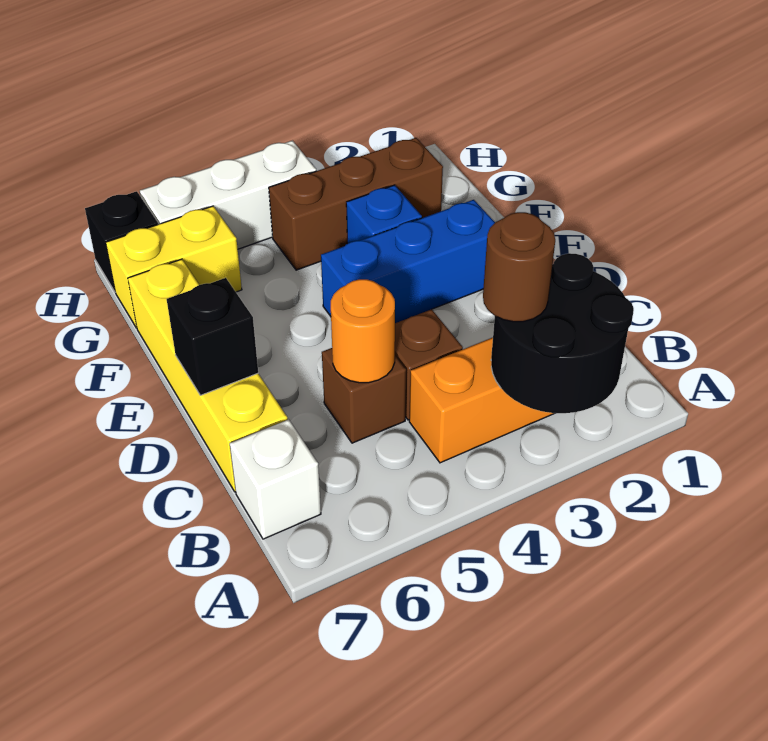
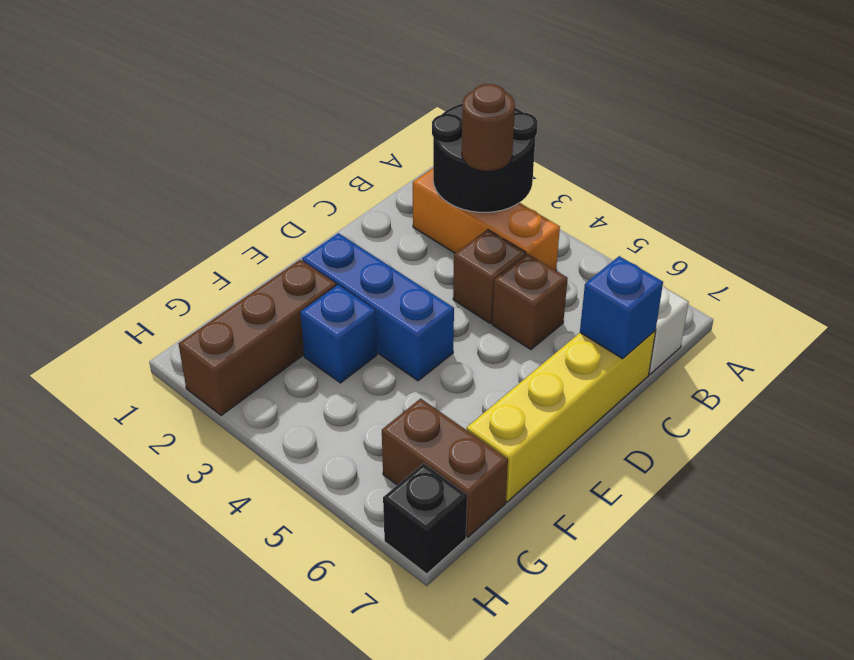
orange round brick C5 level 2 -> none
none -> blue brick C7 level 2
black brick D7 level 2 -> none
brown brick G2:G4 level 1 -> brown brick F2:H2 level 1
yellow brick G6:G7 level 1 -> brown brick G6:G7 level 1
white brick H4:H6 level 1 -> none

